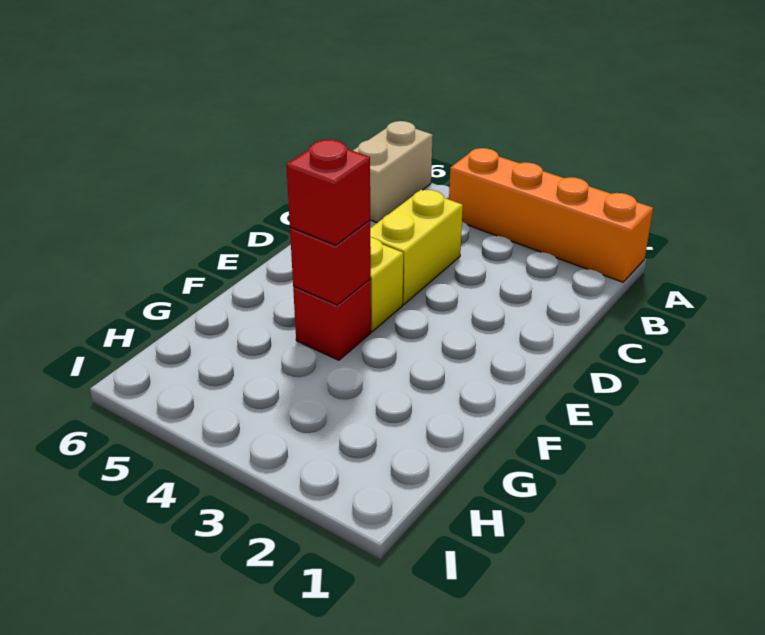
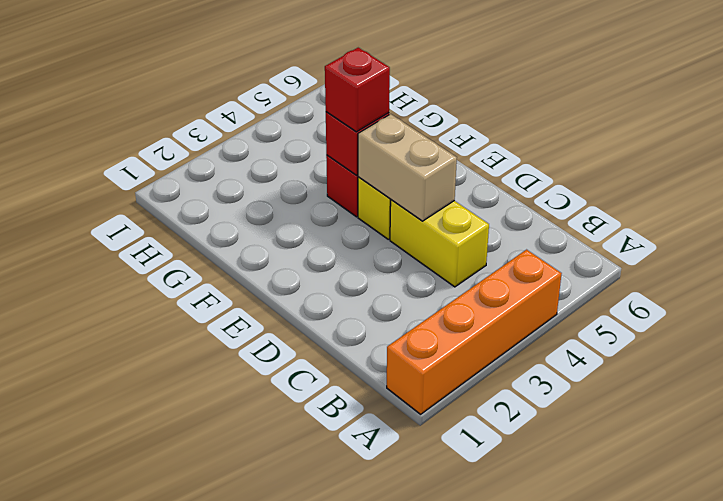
tan brick A6:B6 level 1 -> tan brick D4:E4 level 2

